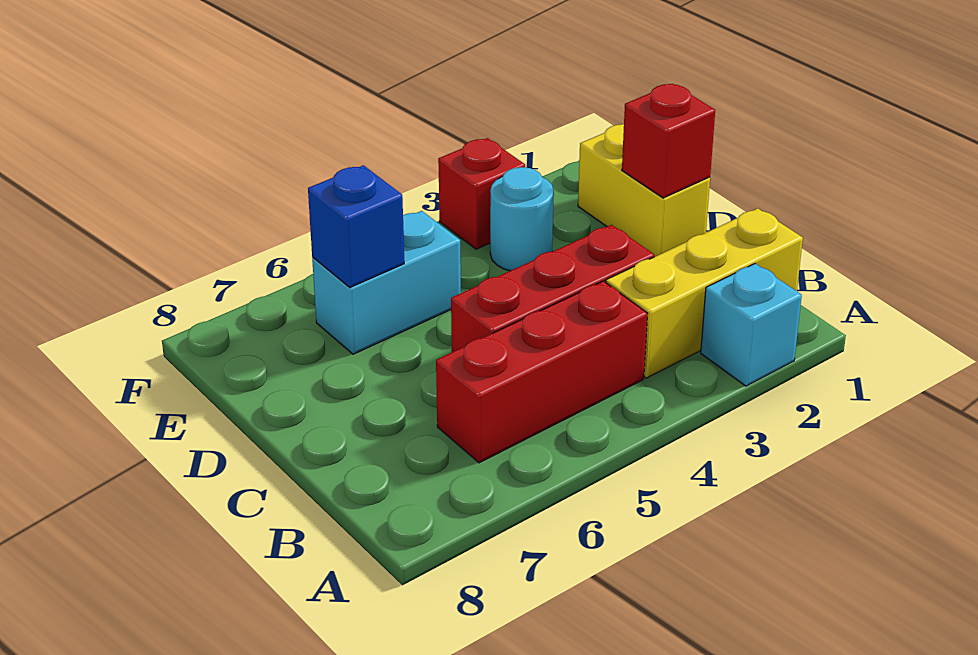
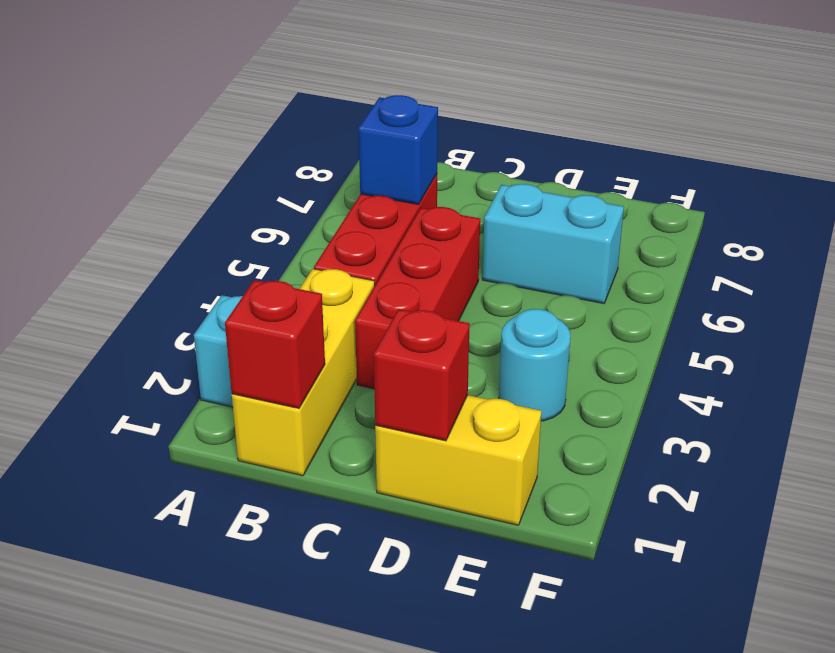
cyan brick E5:E6 level 1 -> cyan brick D6:E6 level 1
blue brick E6 level 2 -> blue brick B6 level 2
red brick F3 level 1 -> red brick B1 level 2

